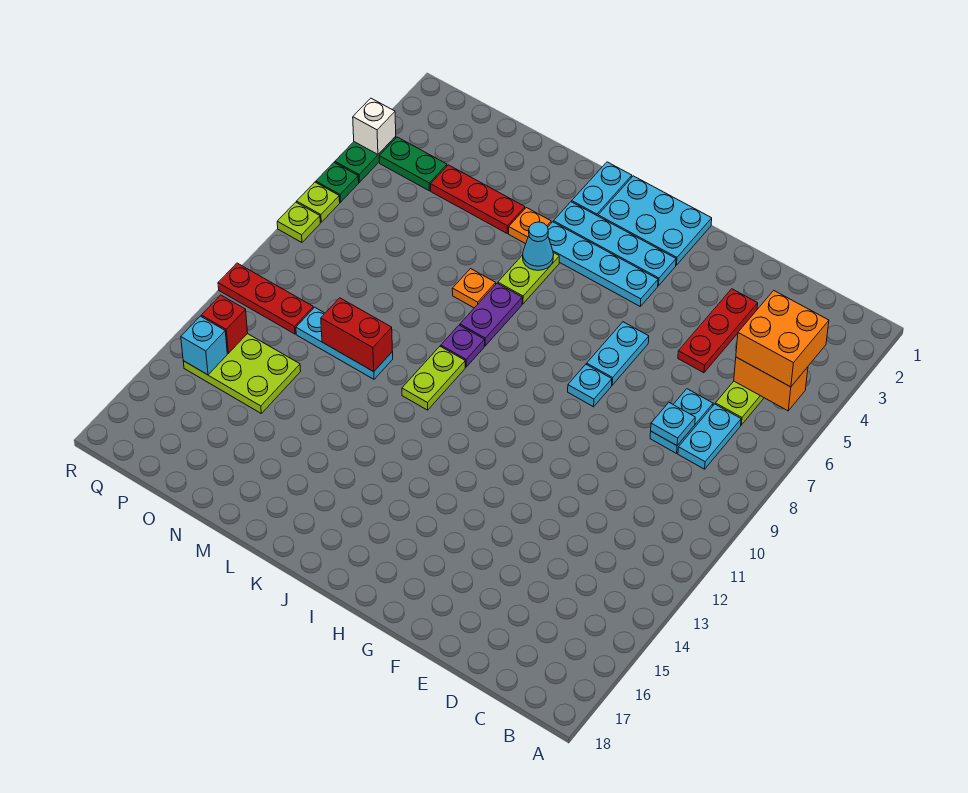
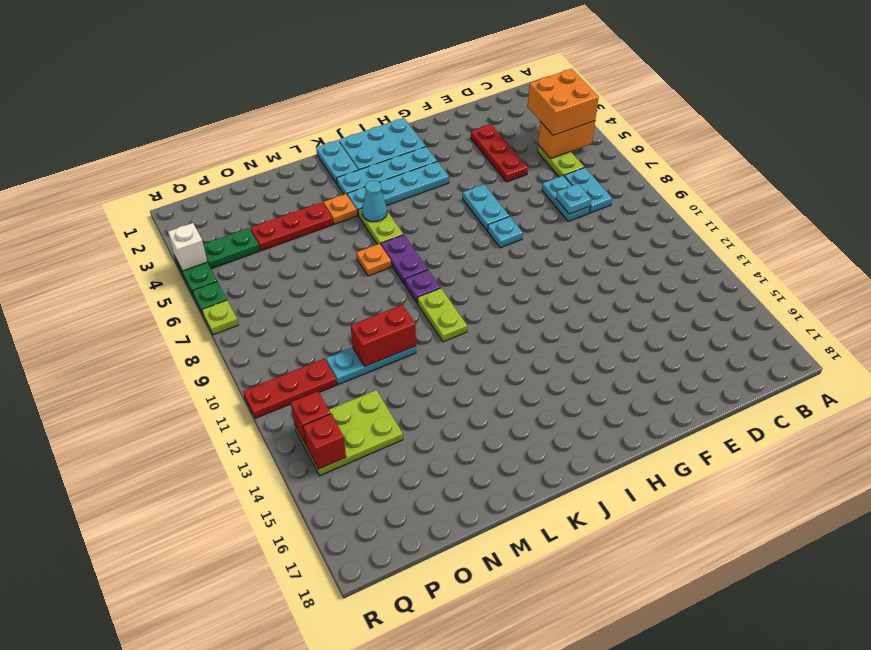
cyan brick Q14 level 2 -> red brick Q14 level 2
lime plate R8 level 1 -> none

